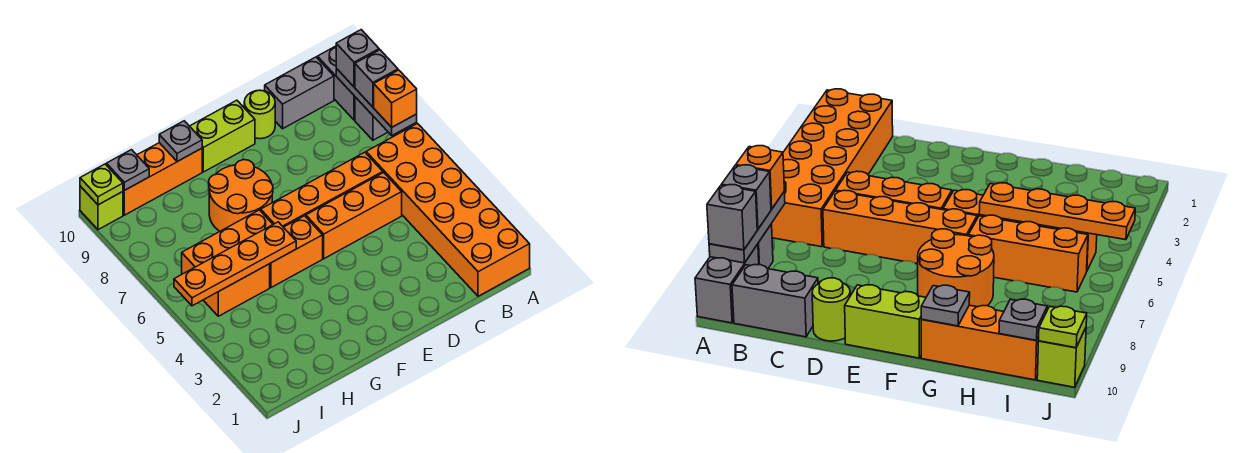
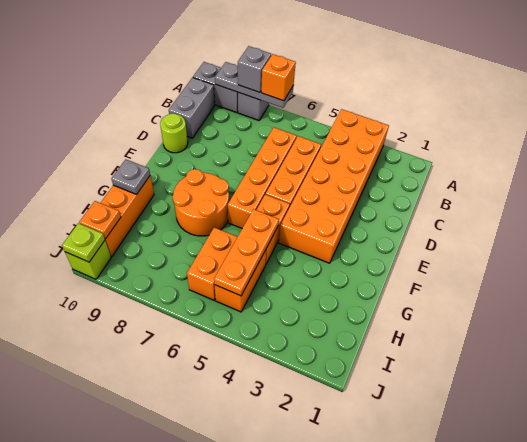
orange brick A1:B6 level 1 -> orange brick A3:F4 level 1
grey brick A9 level 3 -> none
lime brick E10:F10 level 1 -> none
orange plate G5:J5 level 2 -> orange plate G5:I5 level 2
orange brick G6:I6 level 1 -> orange brick H6:I6 level 1
grey plate I10 level 2 -> orange plate I10 level 2

